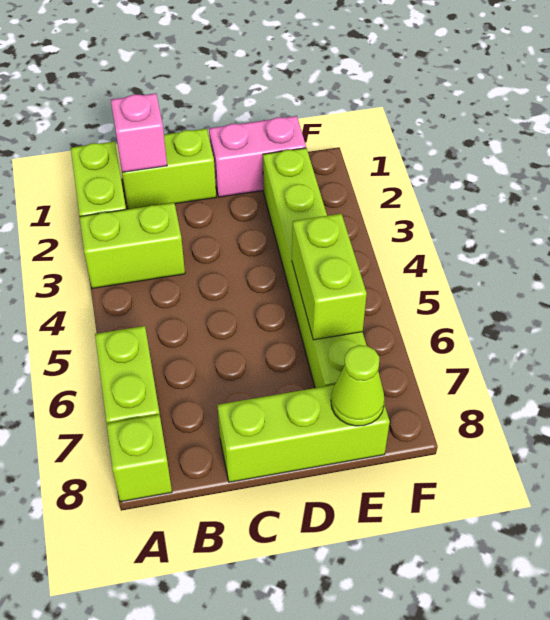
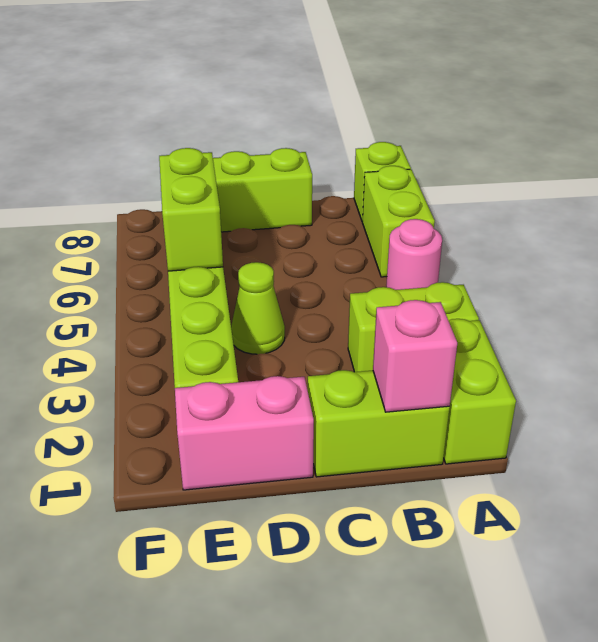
none -> pink round brick A5 level 1
lime cone E8 level 2 -> lime cone D4 level 1

